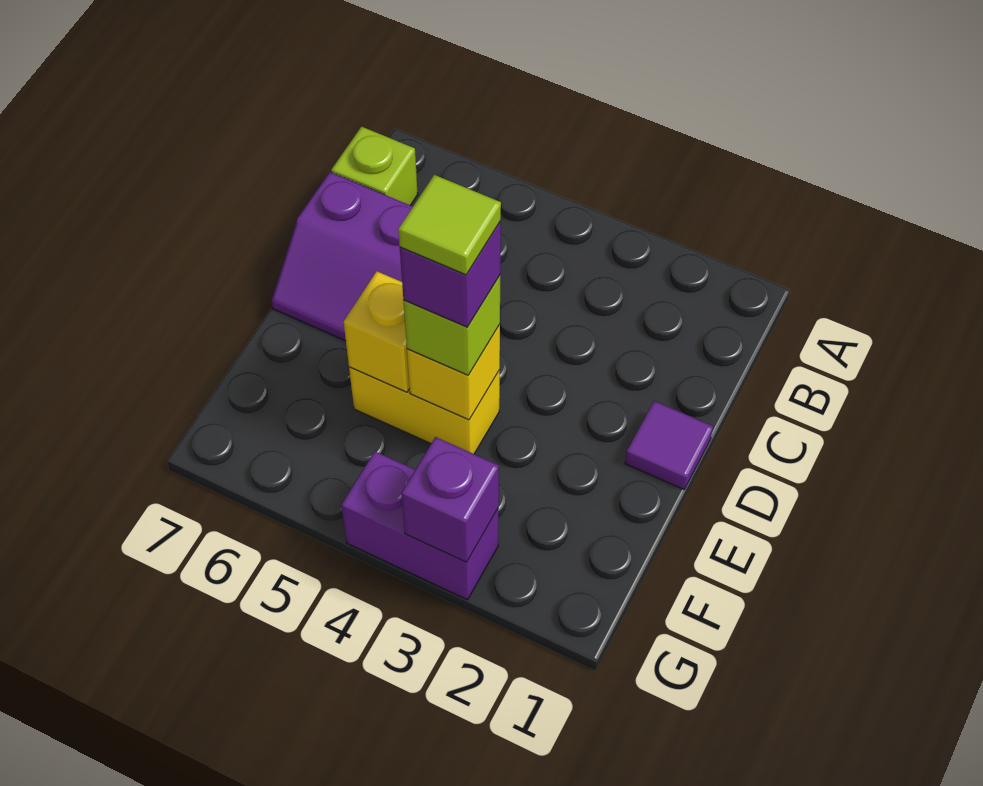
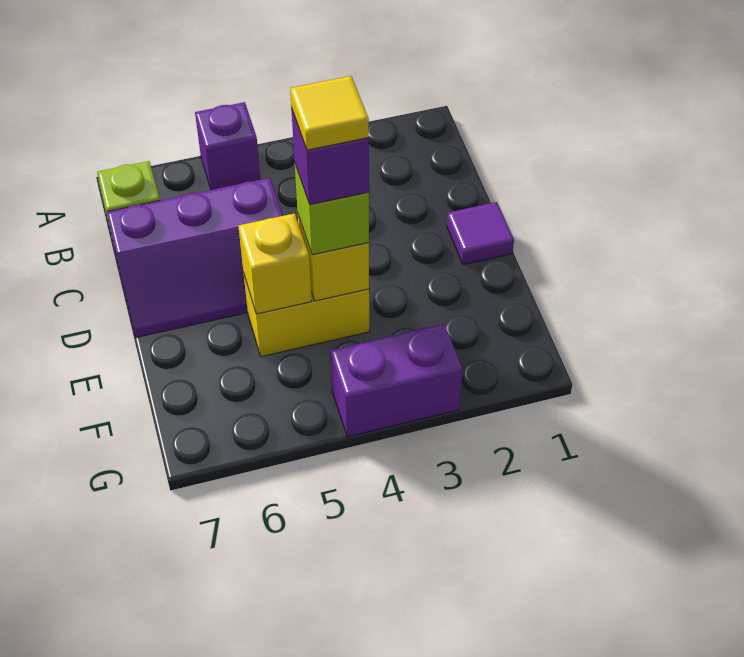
lime tile E4 level 5 -> yellow tile E4 level 5
purple brick G3 level 2 -> purple brick A5 level 1

